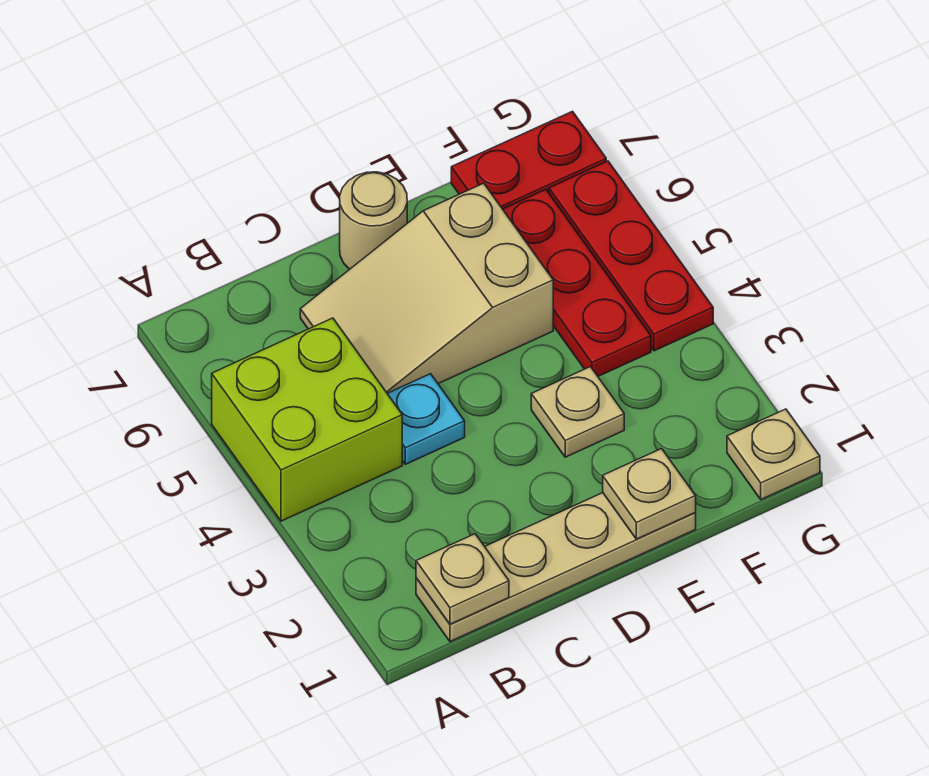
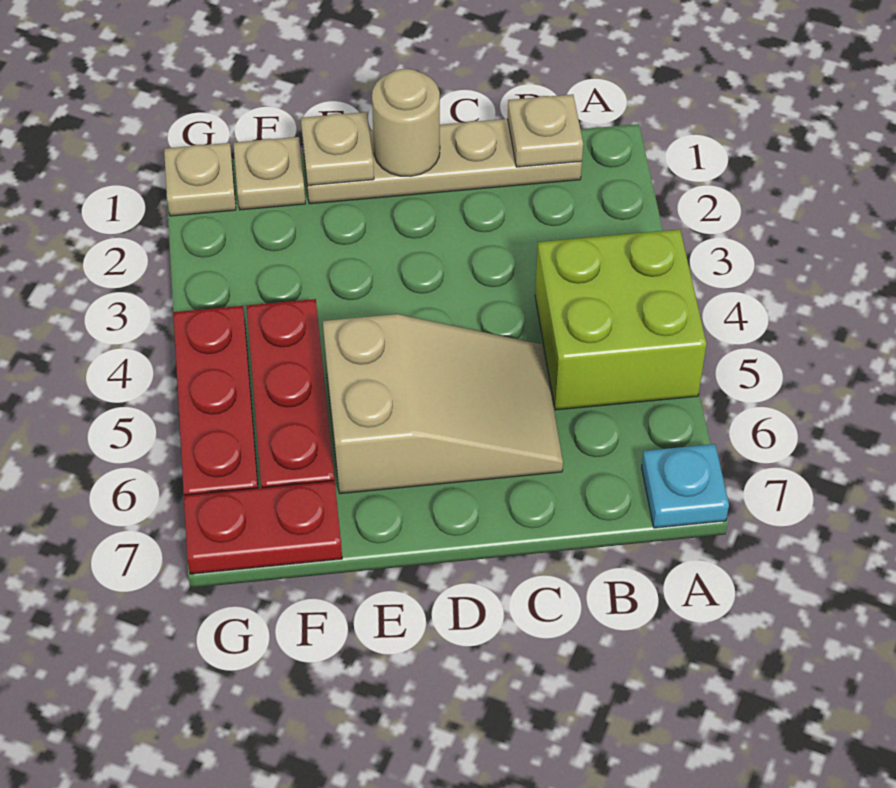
cyan plate C4 level 1 -> cyan plate A7 level 1
tan round brick D7 level 1 -> tan round brick D1 level 2
tan plate E3 level 1 -> tan plate F1 level 1

